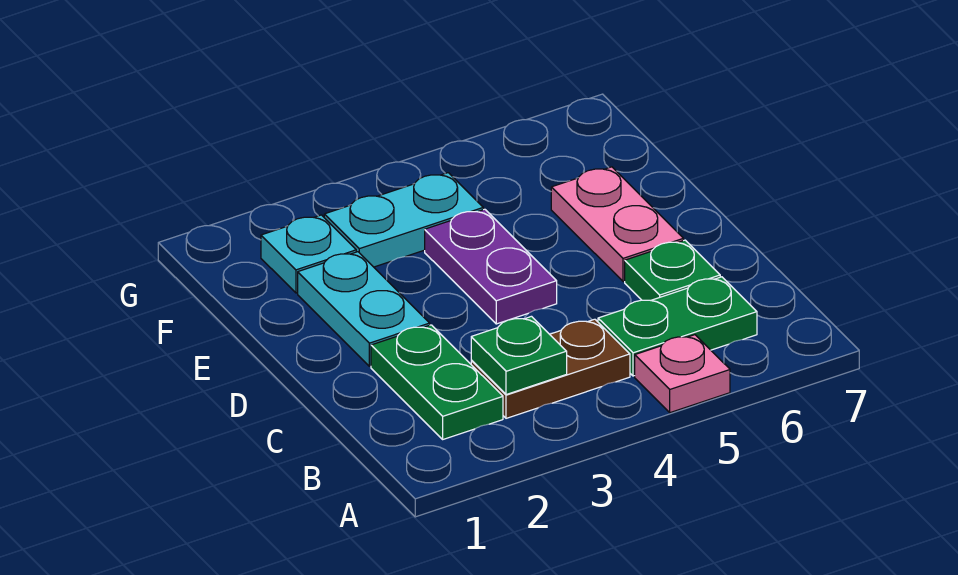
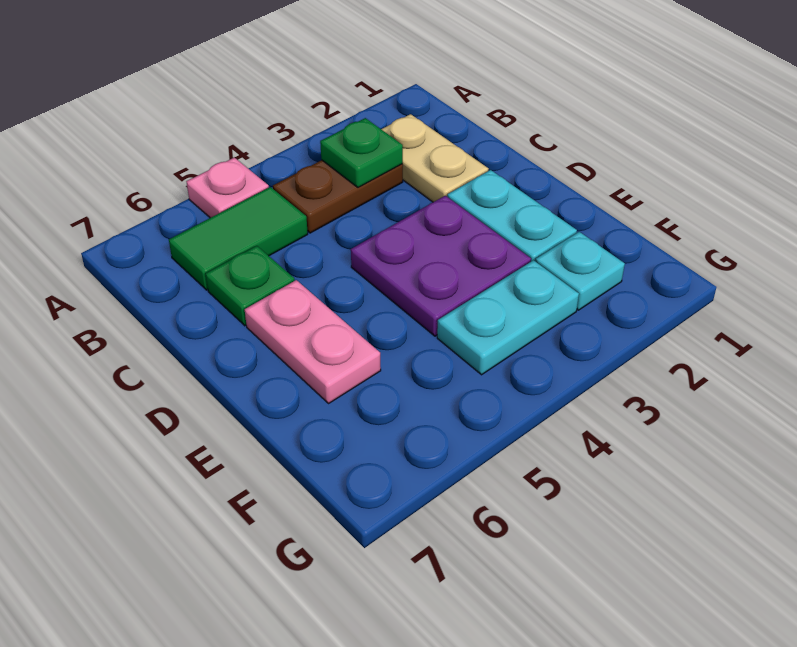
green plate B2:C2 level 1 -> tan plate B2:C2 level 1
green plate B5:B6 level 1 -> green tile B5:B6 level 1
purple plate D4:E4 level 1 -> purple plate D3:E4 level 1

